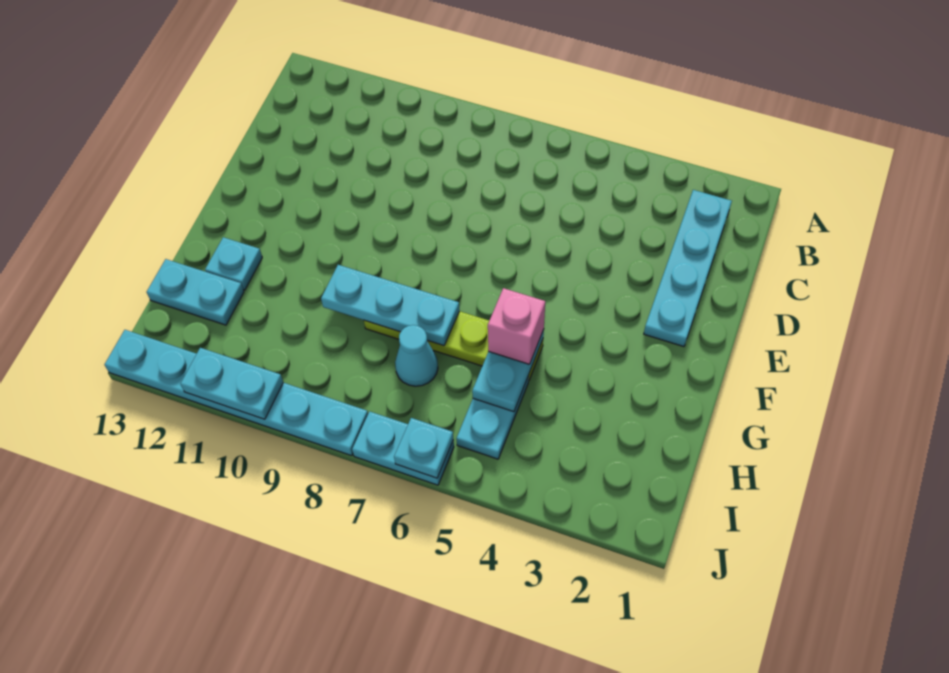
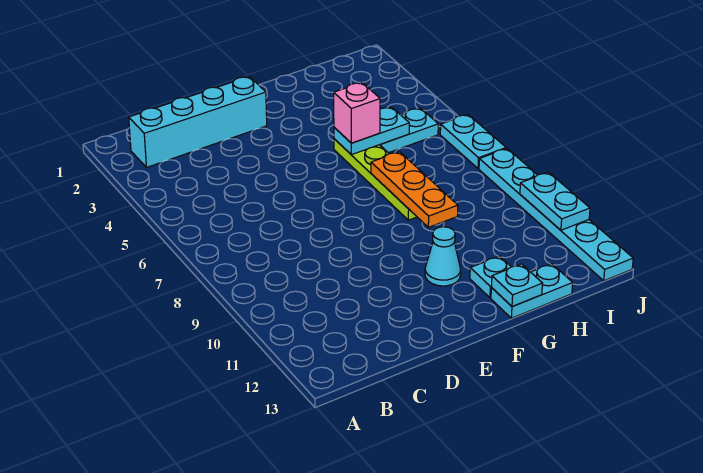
cyan plate B2:E2 level 1 -> cyan brick B2:E2 level 1
cyan plate G7:G9 level 2 -> orange plate G7:G9 level 2
cyan cone H7 level 1 -> cyan cone F11 level 1
cyan plate H12:H13 level 1 -> cyan plate G13:H13 level 1
cyan plate J6 level 2 -> cyan plate G13 level 2

